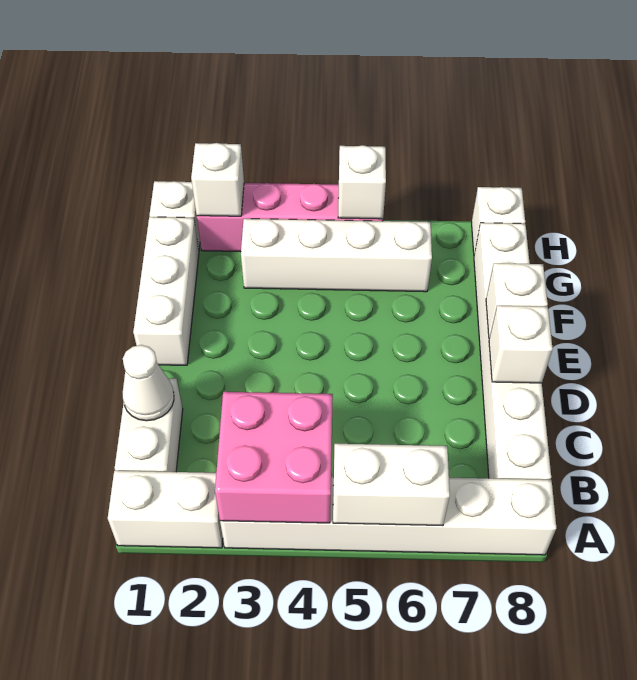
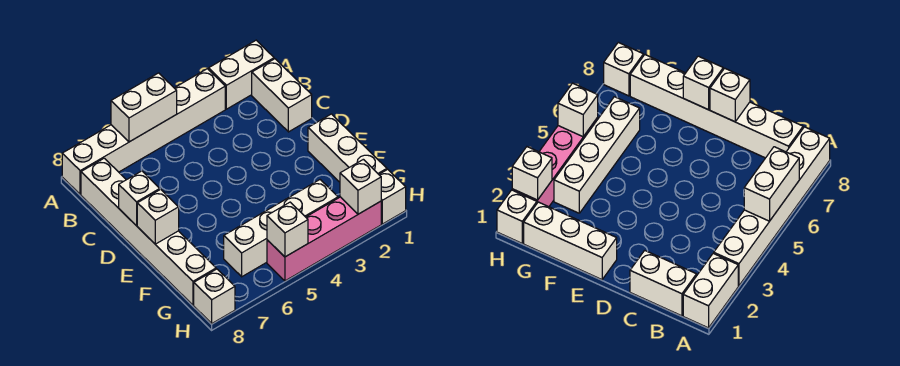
pink brick A3:B4 level 2 -> none
white cone C1 level 2 -> none

